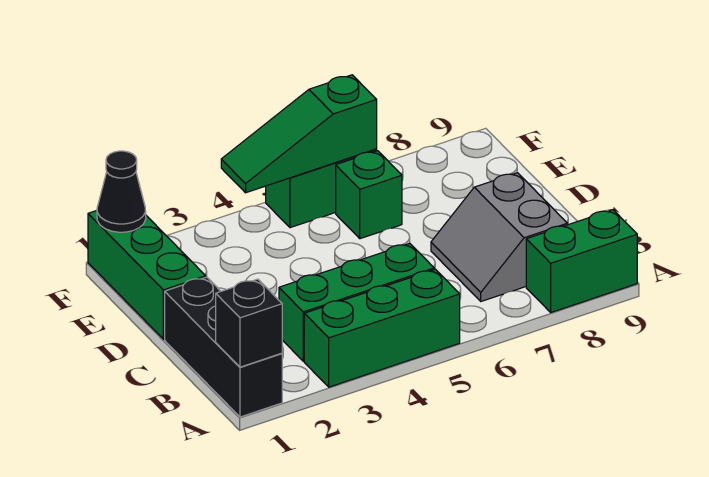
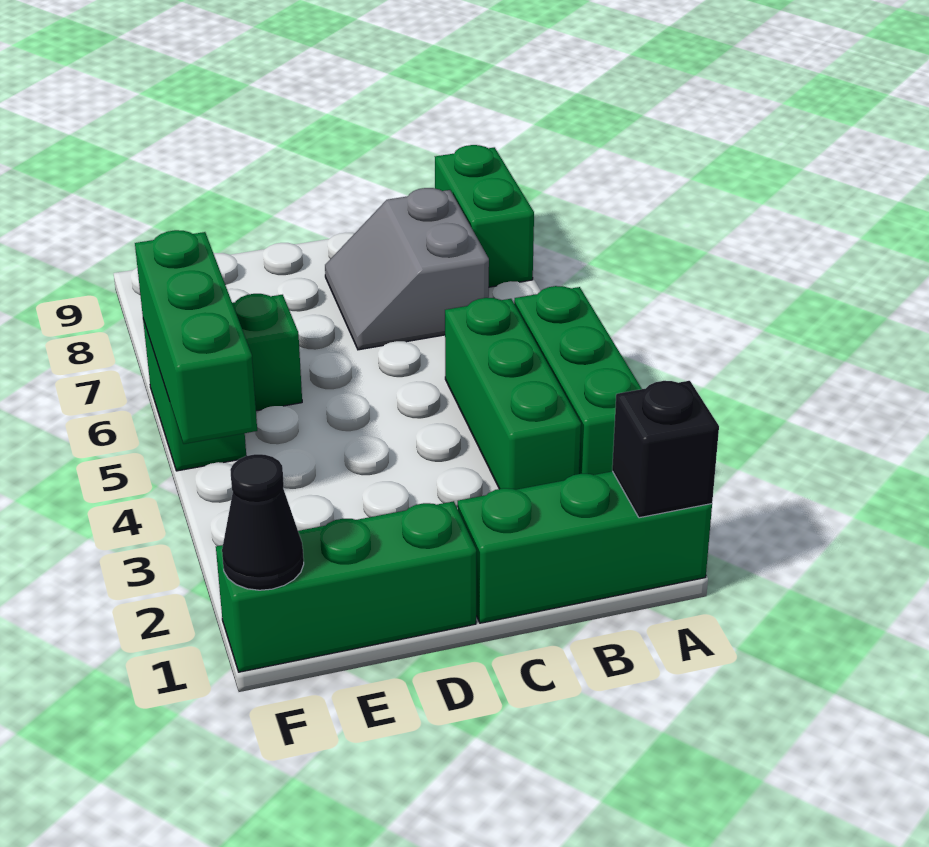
black brick A1:C1 level 1 -> green brick A1:C1 level 1
grey slope B7:C8 level 1 top 8 -> grey slope B7:C8 level 1 top B
green slope F4:F6 level 2 top 6 -> green brick F4:F6 level 2

